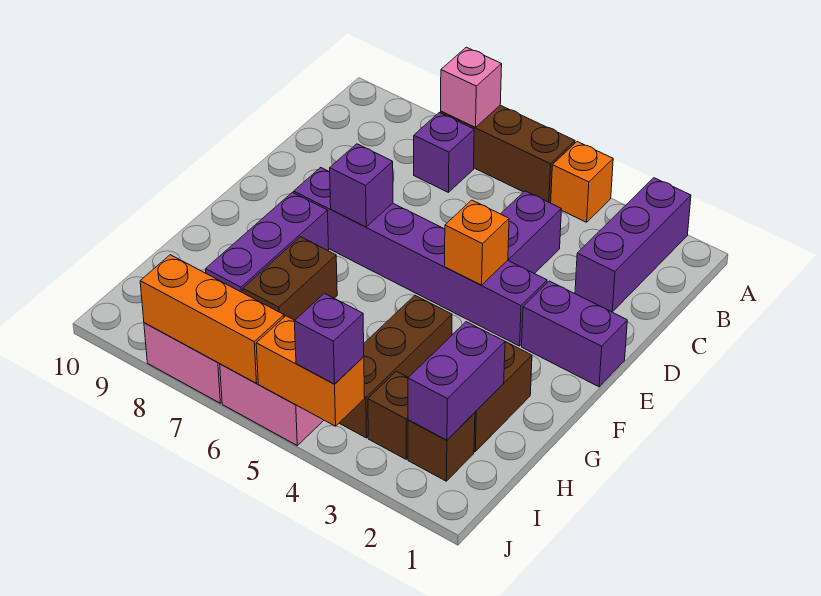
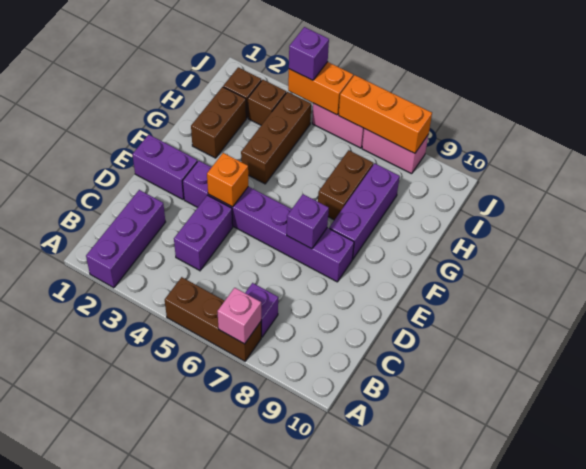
orange brick A4 level 1 -> none
purple brick H2:I2 level 2 -> none

